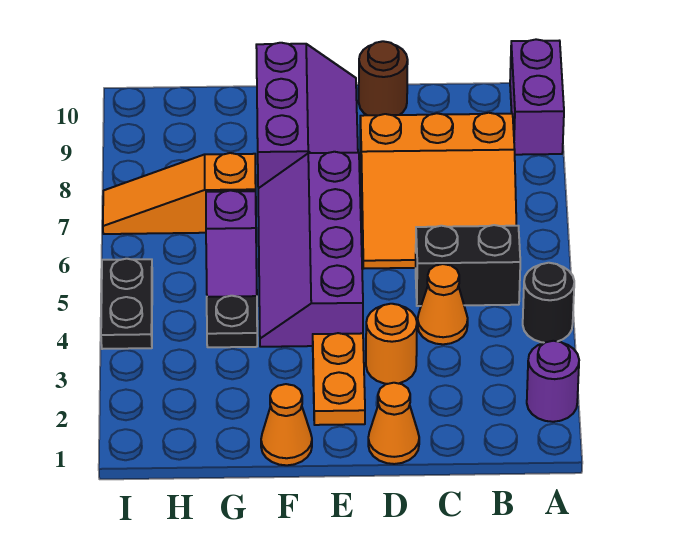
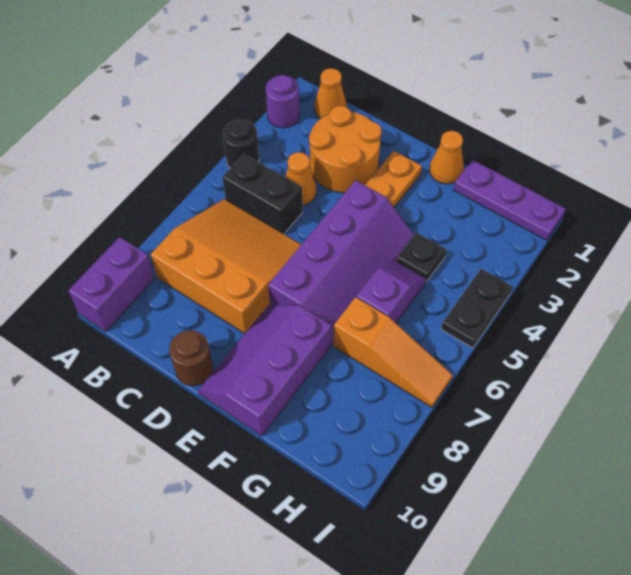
orange cone D1 level 1 -> orange cone B1 level 1
orange round brick D3 level 1 -> orange round brick C2:D3 level 1
none -> purple plate G1:I1 level 1

